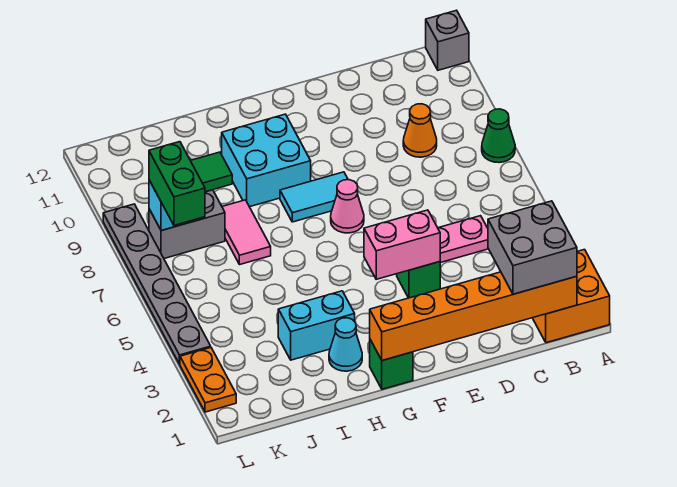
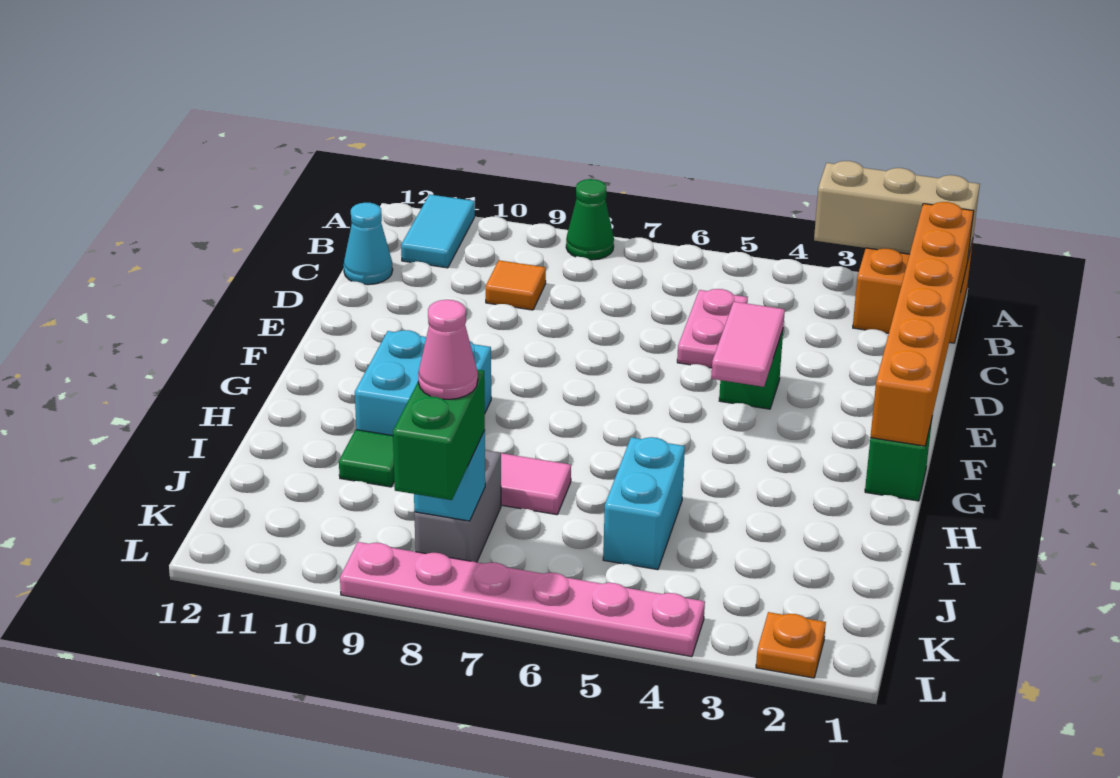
none -> tan brick A1:A3 level 2
grey brick A12 level 1 -> none
grey brick B1:C2 level 3 -> none
orange cone C9 level 1 -> orange tile C9 level 1
pink brick E4:F4 level 2 -> pink tile E4:F4 level 2
pink cone F7 level 1 -> pink cone K8 level 4
cyan tile F8:G8 level 1 -> cyan tile A11:B11 level 1
cyan cone H2 level 1 -> cyan cone C12 level 1
cyan brick H3:I3 level 1 -> cyan brick I5:J5 level 1
green brick K7:K8 level 3 -> green brick K8:L8 level 3
orange plate L2:L3 level 1 -> orange plate L2 level 1
grey plate L4:L9 level 1 -> pink plate L4:L9 level 1

